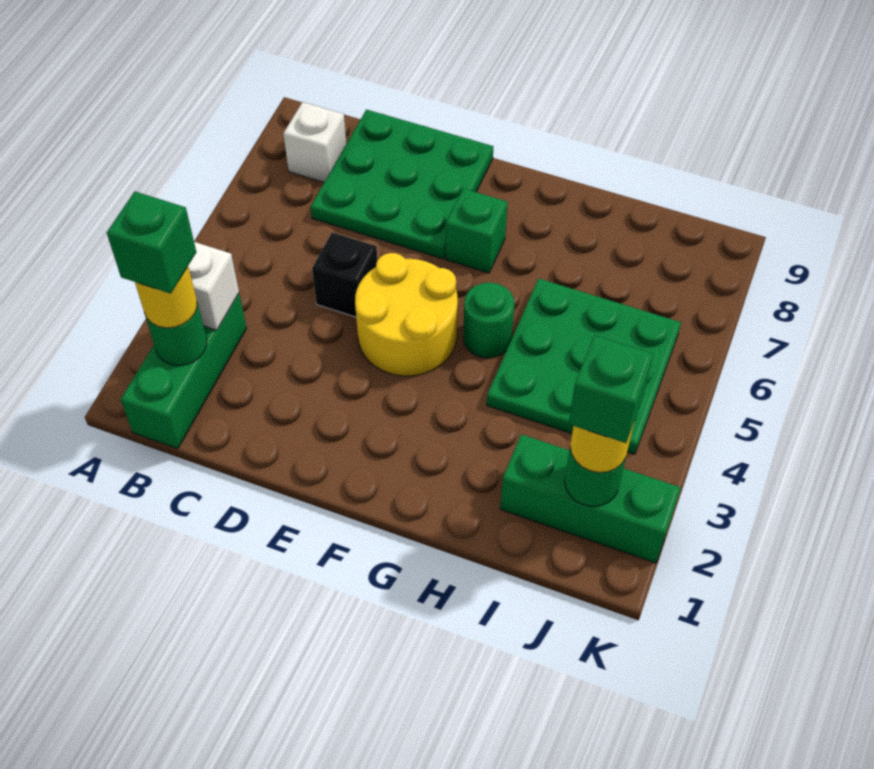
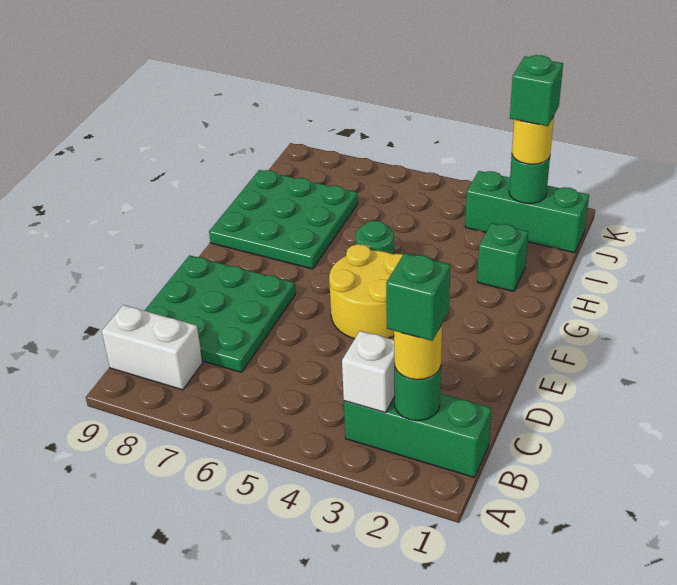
white brick B8 level 1 -> white brick B8:B9 level 1
black brick D5 level 1 -> none
green brick F7 level 1 -> green brick H2 level 1
green plate H4:J6 level 1 -> green plate G7:I9 level 1
green brick I2:K2 level 1 -> green brick J1:J3 level 1

